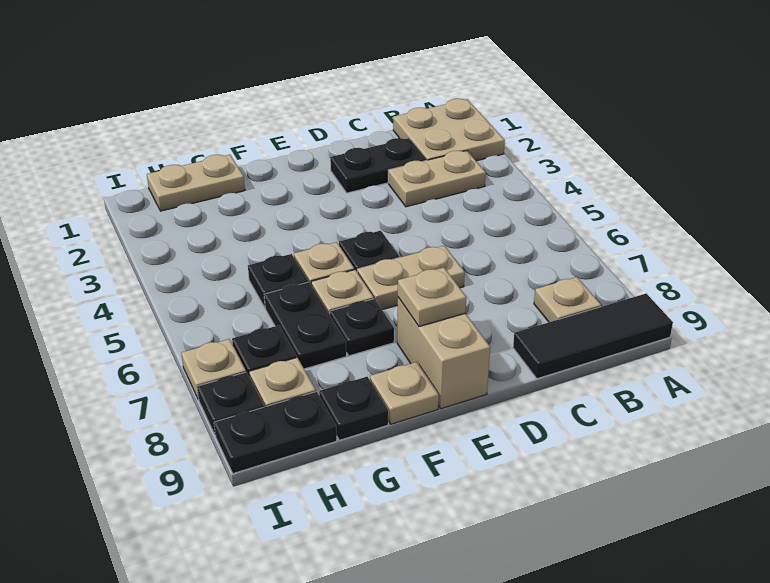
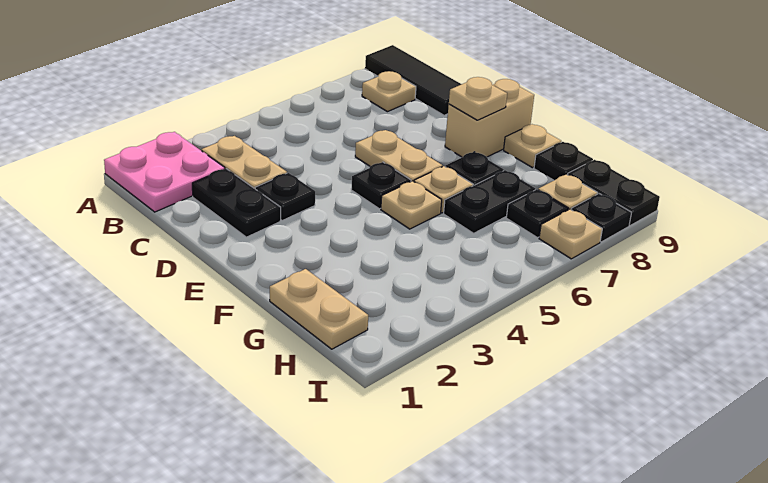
tan plate A1:B2 level 1 -> pink plate A1:B2 level 1
black plate G5 level 1 -> black plate D3 level 1

